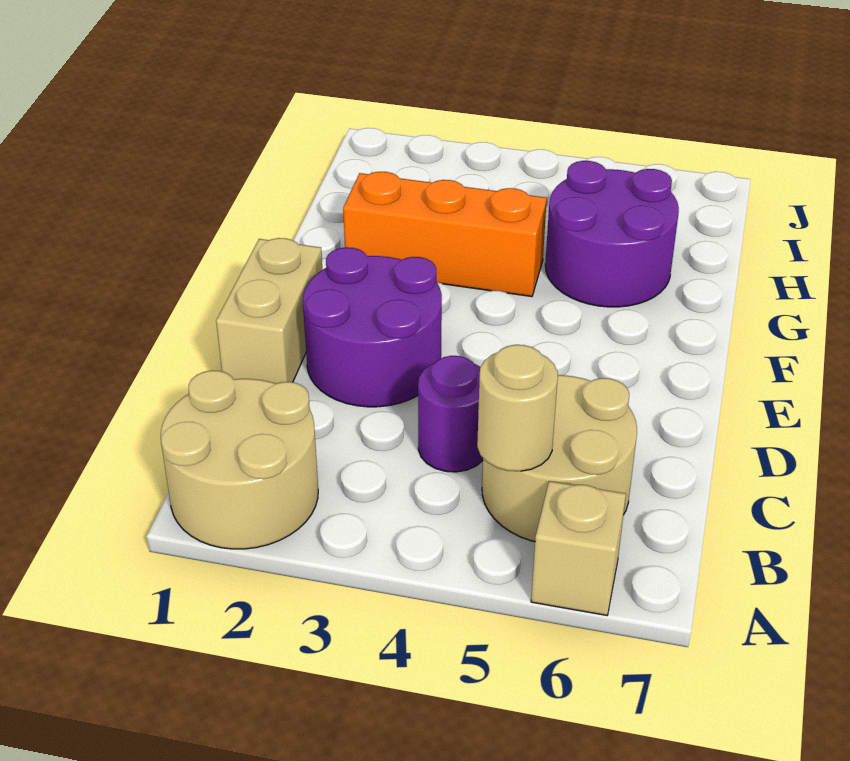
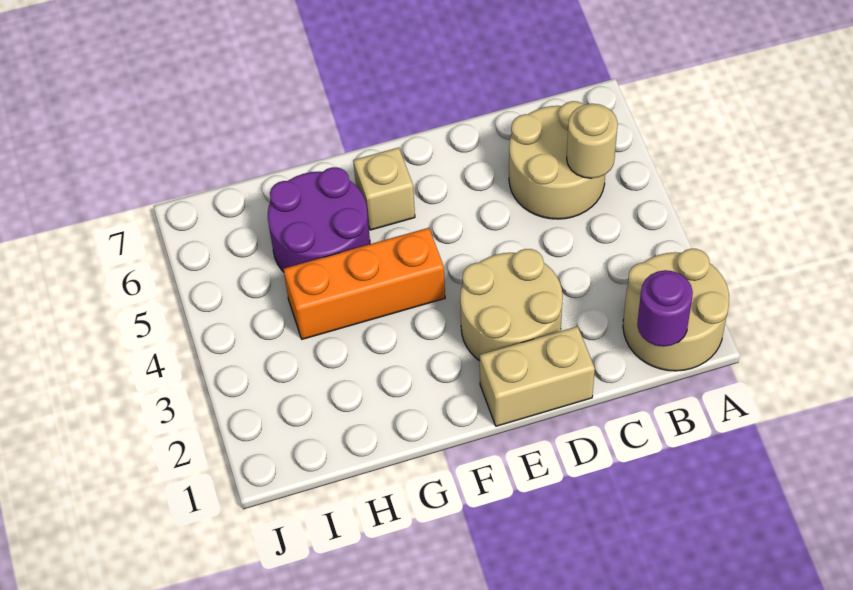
tan brick A6 level 1 -> tan brick F6 level 1
purple round brick C4 level 1 -> purple round brick B1 level 2
purple round brick D2:E3 level 1 -> tan round brick D2:E3 level 1
orange brick G2:G4 level 1 -> orange brick F4:H4 level 1

